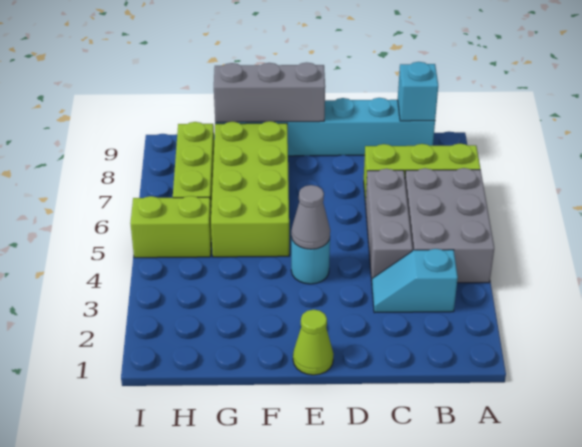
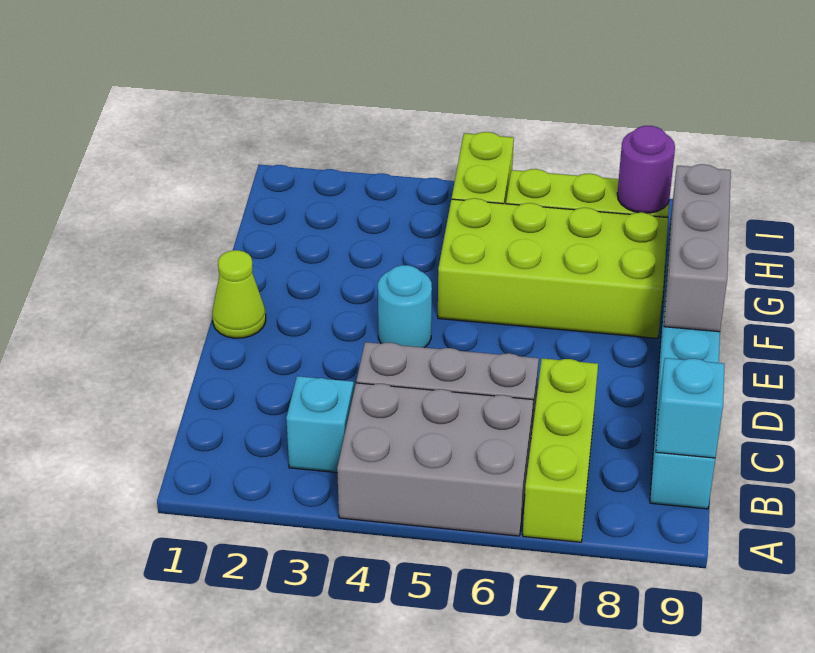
grey cone E4 level 2 -> none
none -> purple round brick H8 level 2

